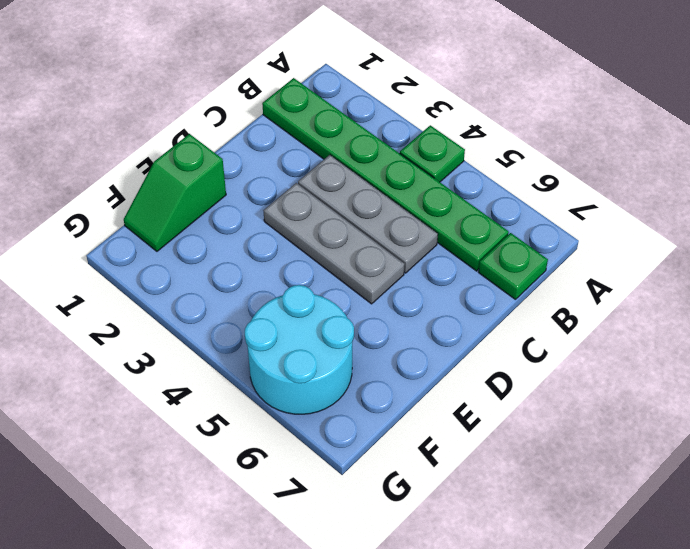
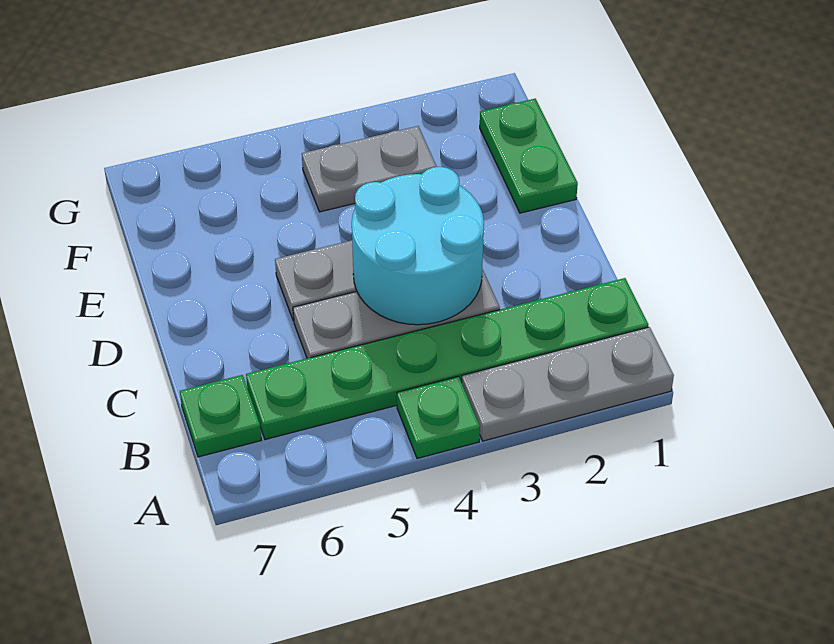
none -> grey plate A1:A3 level 1
green slope E1:F1 level 1 top E -> green plate E1:F1 level 1
none -> grey plate F3:F4 level 1
cyan round brick F5:G6 level 1 -> cyan round brick C3:D4 level 2

